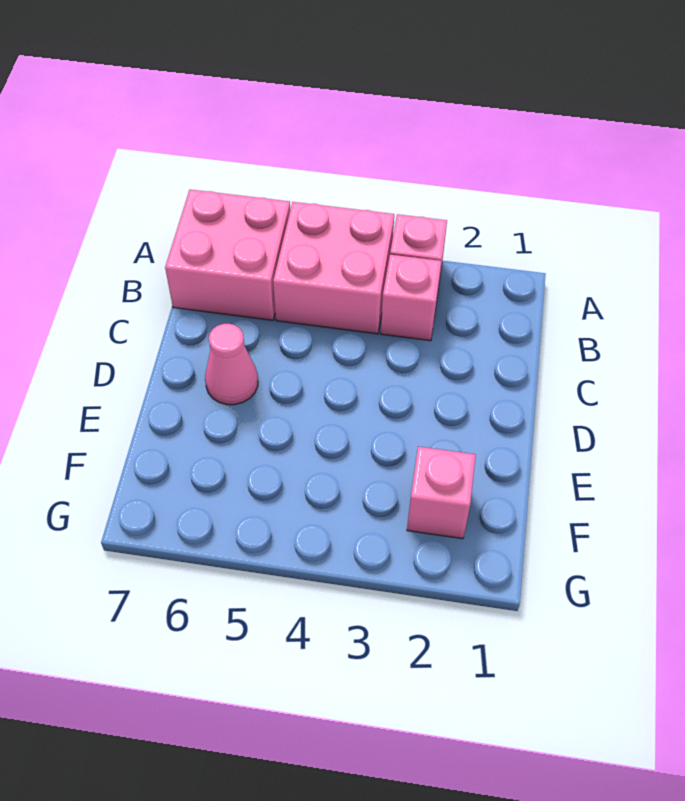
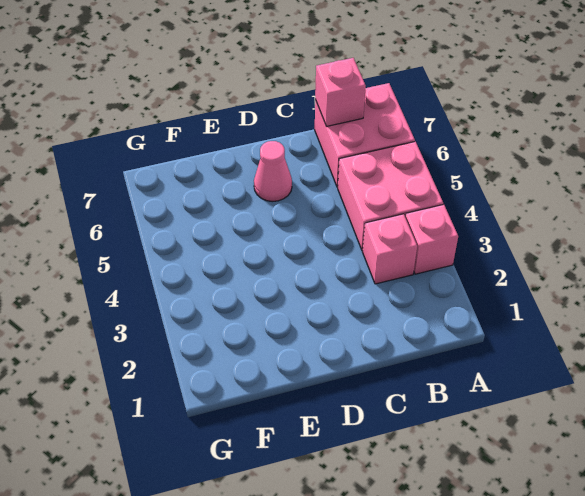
pink brick F2 level 1 -> pink brick B7 level 2

